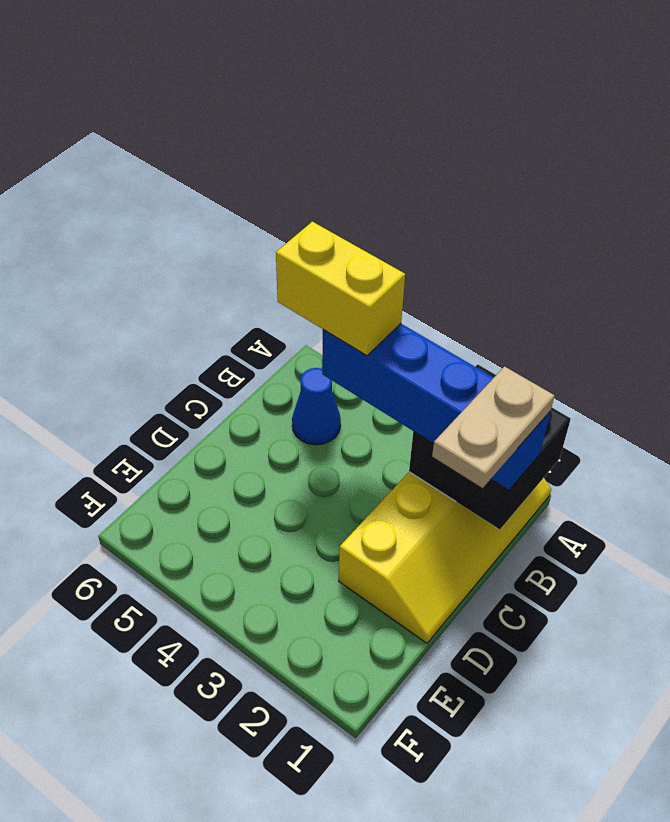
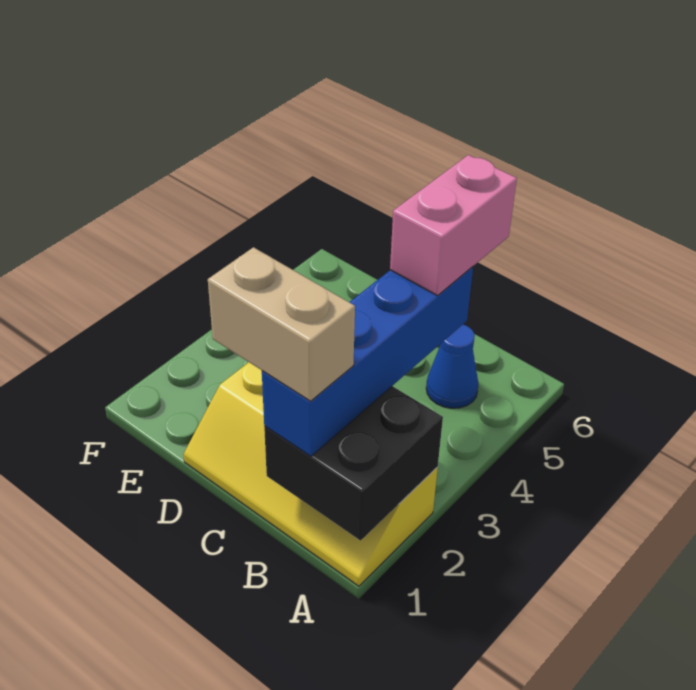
tan plate B1:C1 level 4 -> tan brick B1:C1 level 4
yellow brick B4:B5 level 4 -> pink brick B4:B5 level 4

